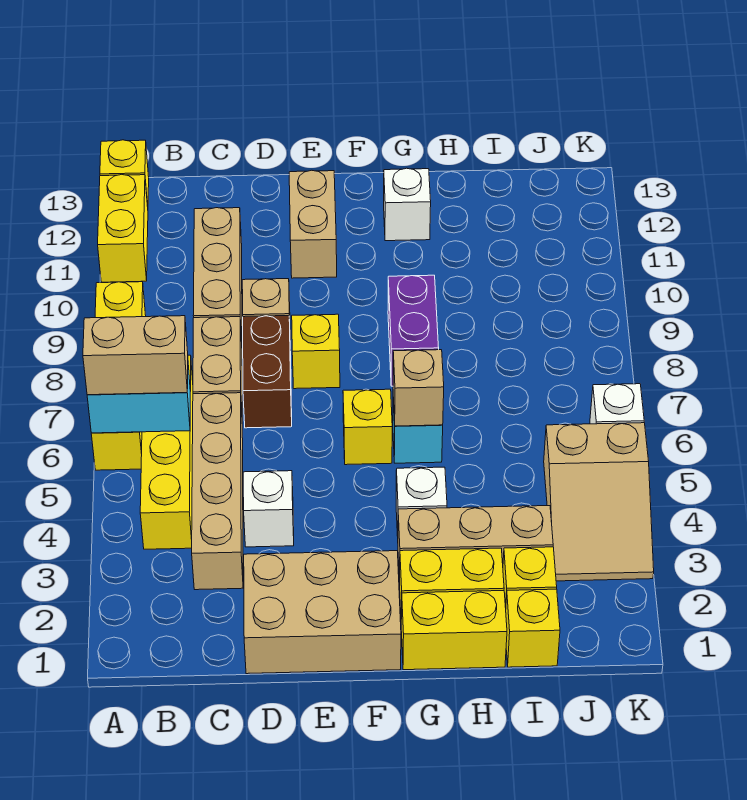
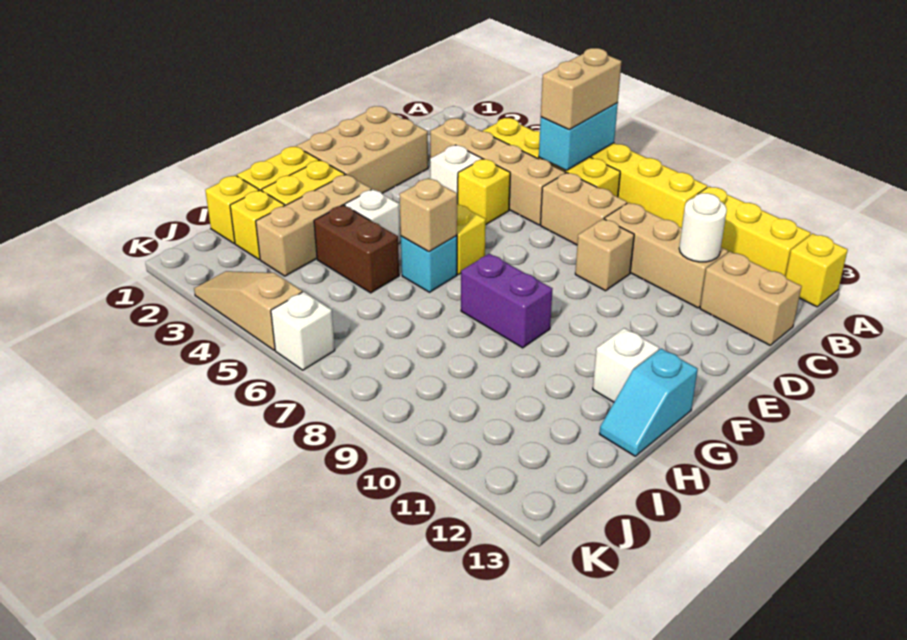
yellow brick A11:A12 level 1 -> yellow brick A10:A12 level 1
none -> white round brick C11 level 2
brown brick D7:D8 level 1 -> brown brick H4:H5 level 1
yellow brick E8 level 1 -> yellow brick D5 level 1
tan brick E11:E12 level 1 -> tan brick C12:C13 level 1
none -> cyan slope G13:H13 level 1 top G
tan slope J3:K5 level 1 top 5 -> tan slope K3:K5 level 1 top 5

